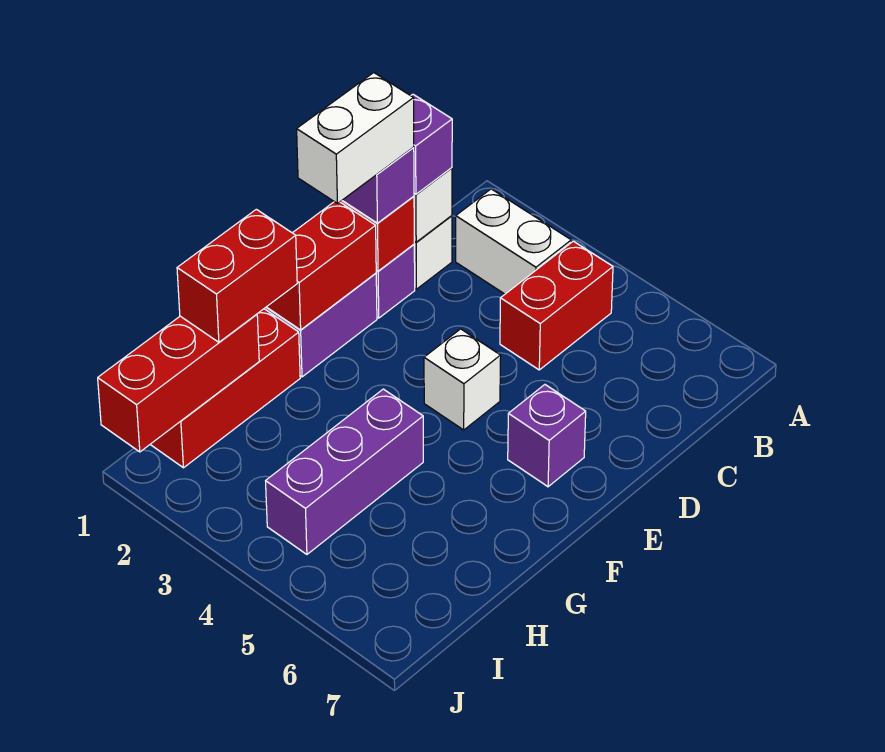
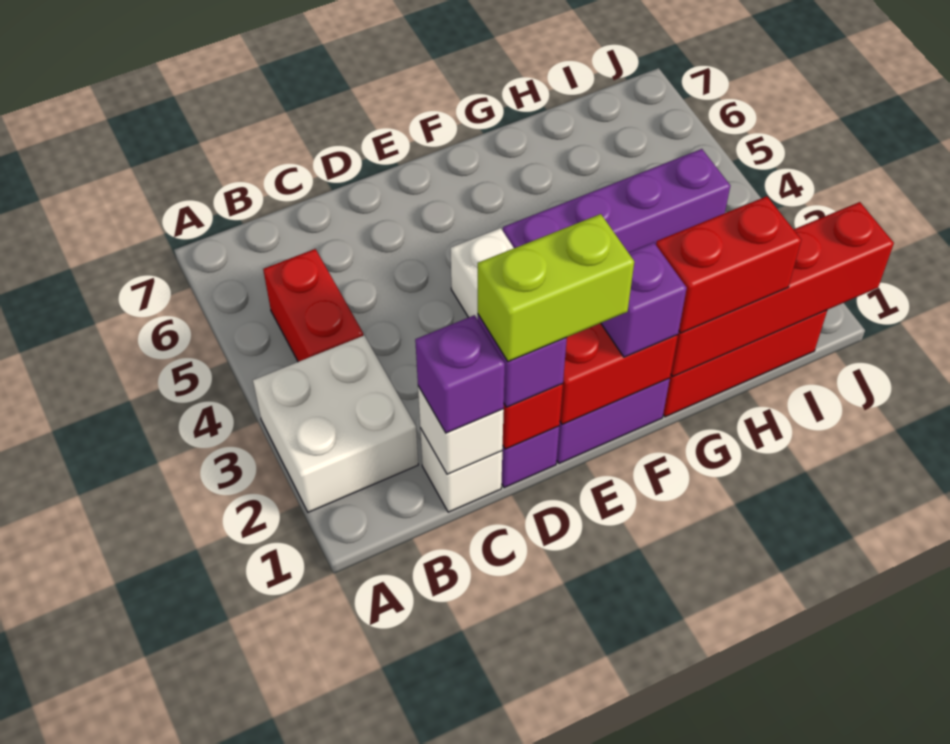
white brick B2:B3 level 1 -> white brick A2:B3 level 1
red brick B4:C4 level 1 -> red brick B4:B5 level 1
white brick D1:E1 level 4 -> lime brick D1:E1 level 4
purple brick E6 level 1 -> purple brick F1 level 3
purple brick G4:I4 level 1 -> purple brick F4:I4 level 1
red brick H1:J1 level 2 -> red brick G1:J1 level 2

